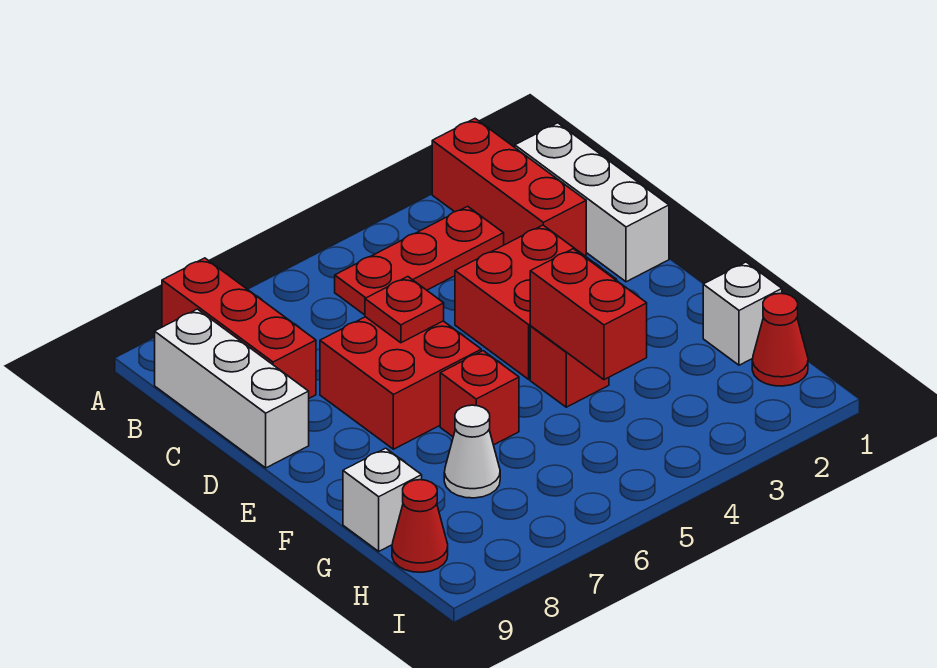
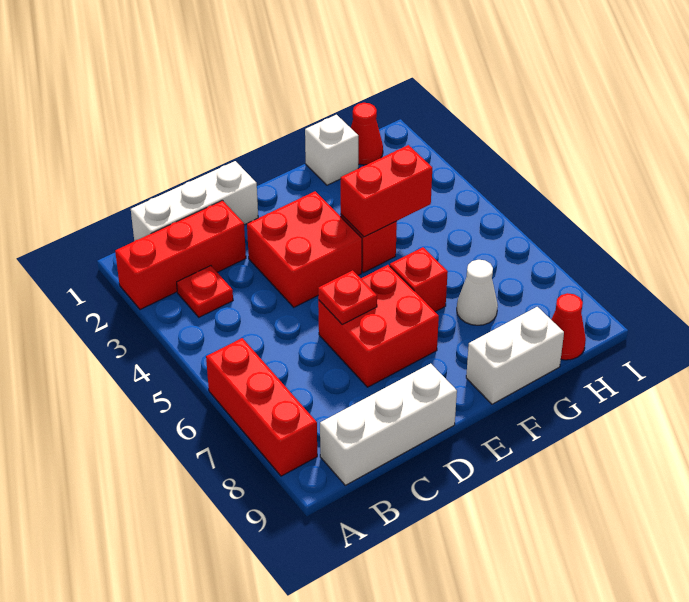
red brick A8:C8 level 1 -> red brick A6:A8 level 1
red plate B3:B5 level 1 -> red plate B3 level 1
white brick G9 level 1 -> white brick F9:G9 level 1

